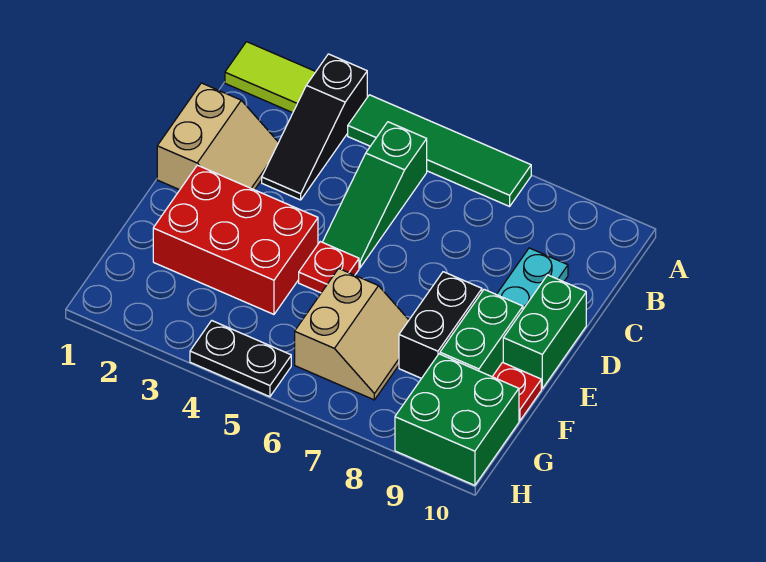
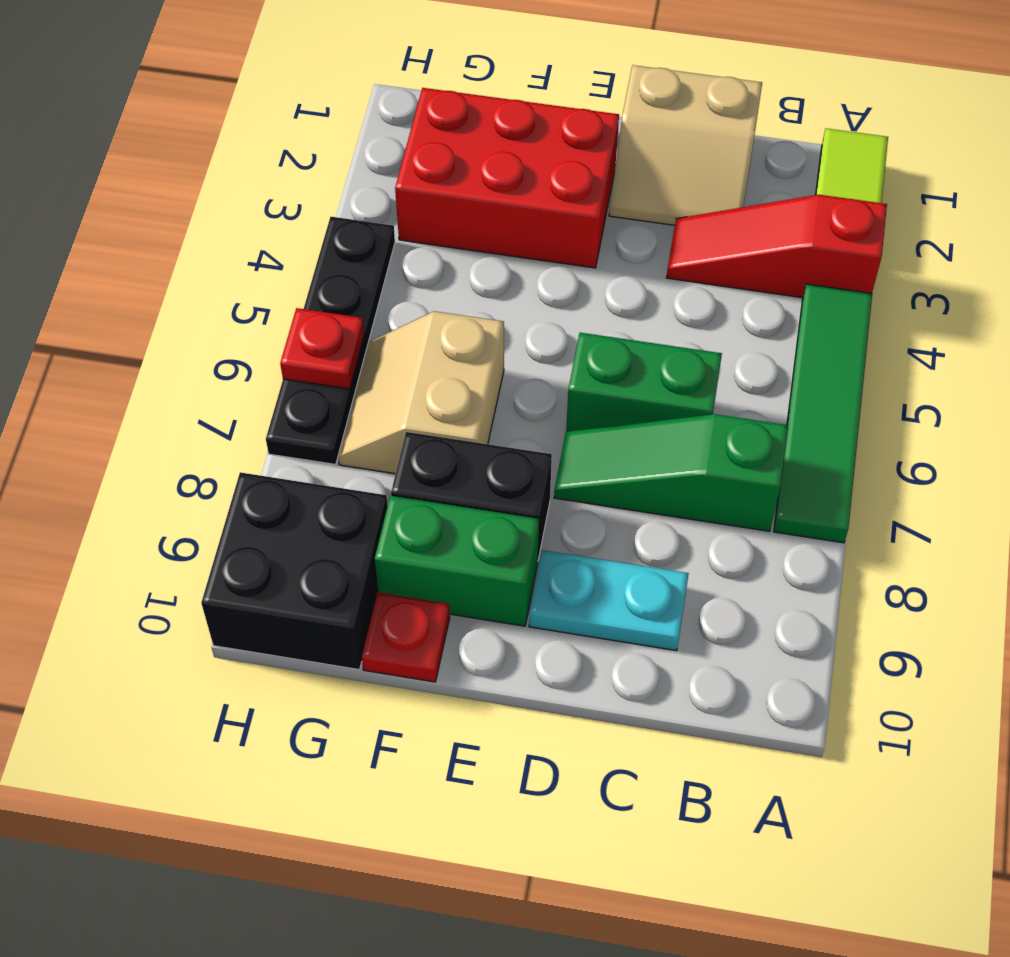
black slope A3:C3 level 1 top A -> red slope A3:C3 level 1 top A
green slope B5:D5 level 1 top B -> green slope B7:D7 level 1 top B
green brick D10:E10 level 1 -> green brick C6:D6 level 1
red brick E2:F4 level 1 -> red brick E2:G3 level 1
red plate E5 level 1 -> red plate H6 level 2
tan slope F6:G7 level 1 top 6 -> tan slope F6:G7 level 1 top F
green brick G9:H10 level 1 -> black brick G9:H10 level 1
black plate H4:H5 level 1 -> black plate H4:H7 level 1

